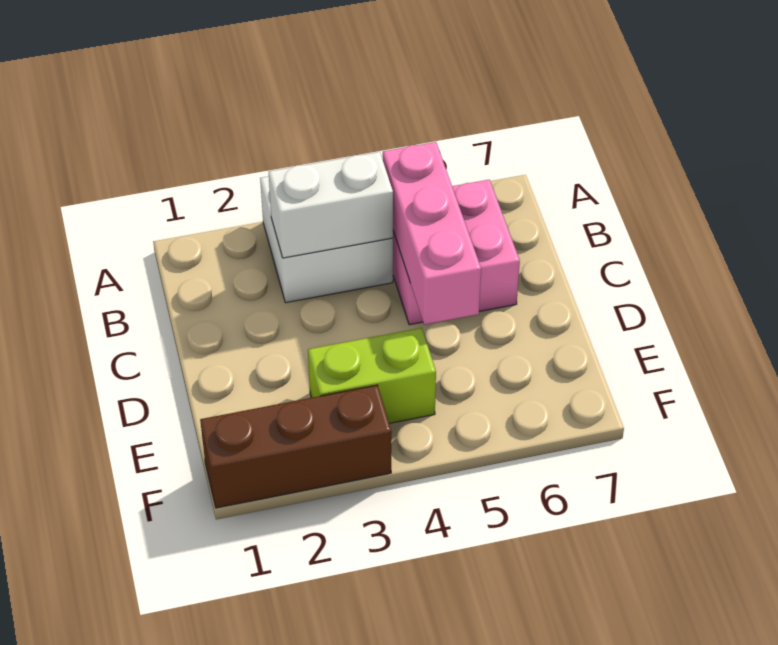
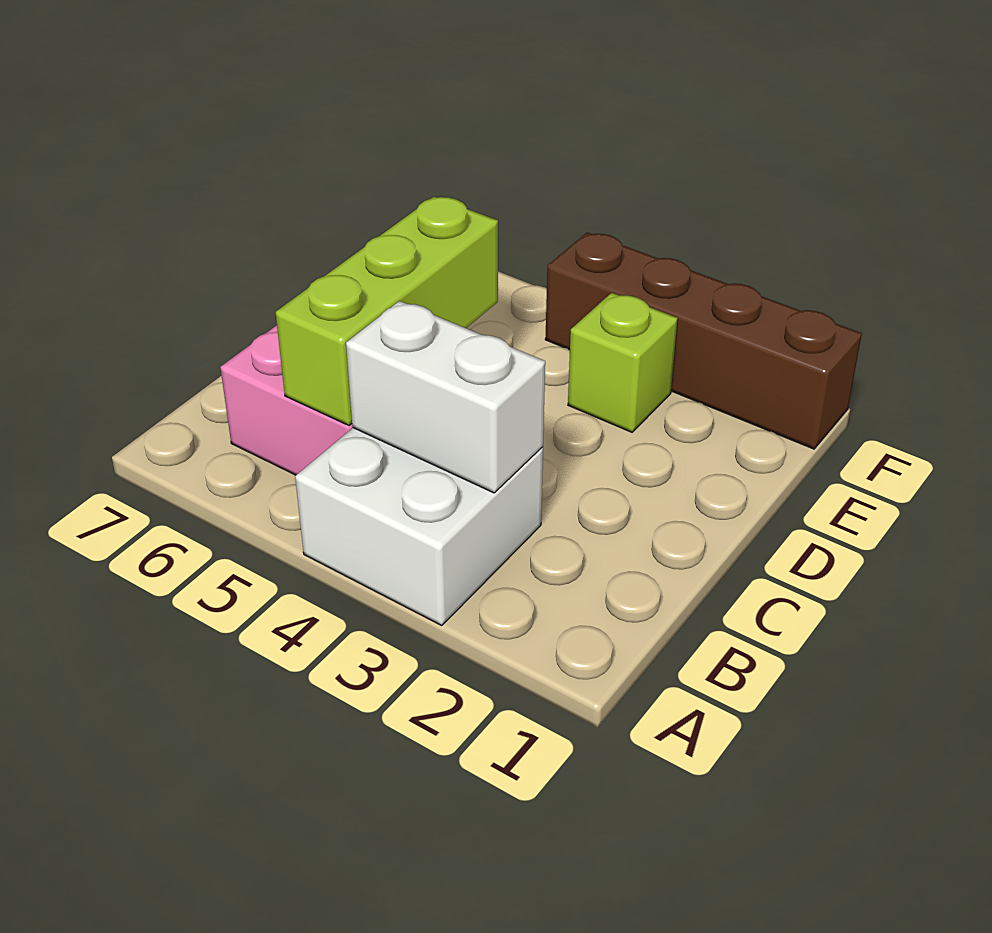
pink brick B5:D5 level 2 -> lime brick B5:D5 level 2
lime brick E3:E4 level 1 -> lime brick E3 level 1
brown brick F1:F3 level 1 -> brown brick F1:F4 level 1

